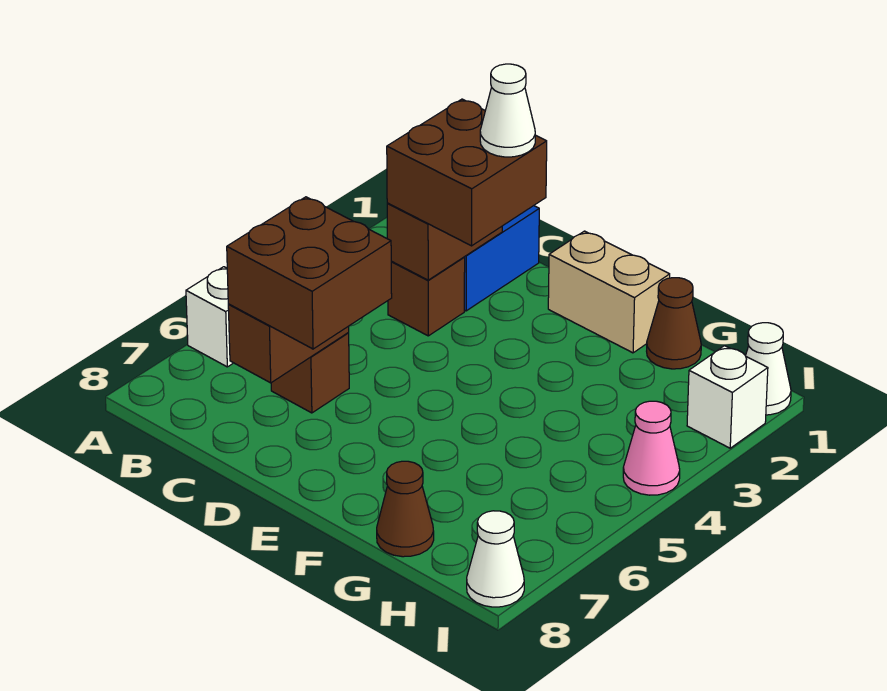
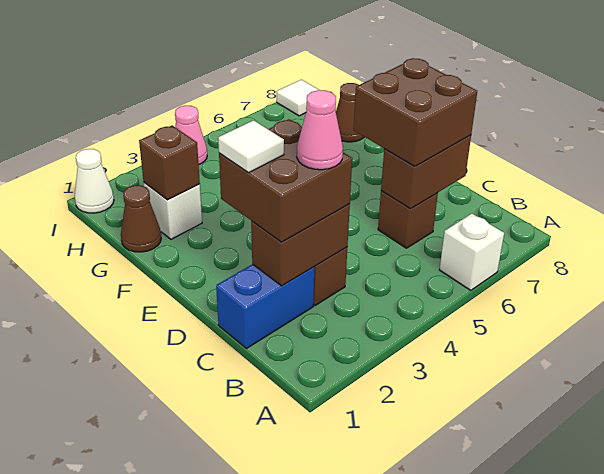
none -> pink cone C3 level 4
white cone D2 level 4 -> white tile D2 level 4
tan brick E1:F1 level 1 -> none
none -> brown brick G2 level 2
white brick I2 level 1 -> white brick G2 level 1
white cone I8 level 1 -> white tile I8 level 1

